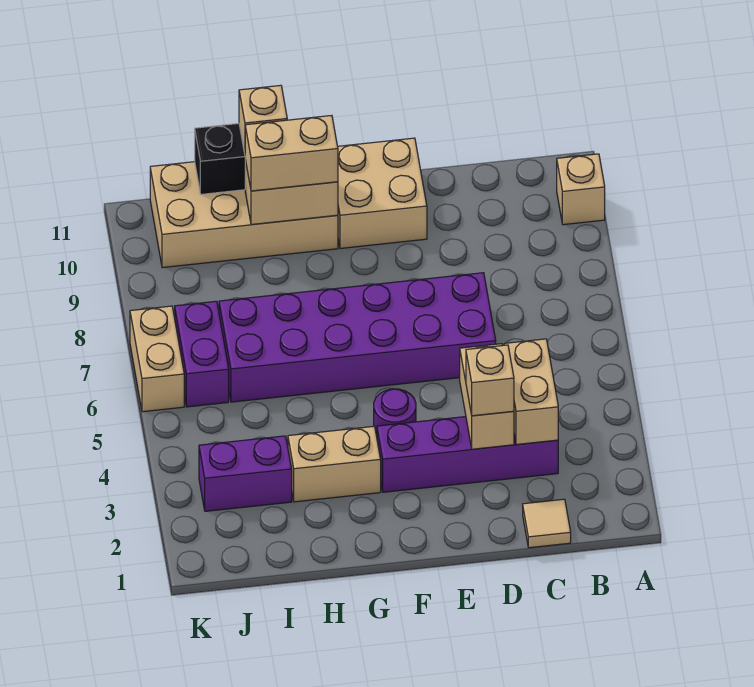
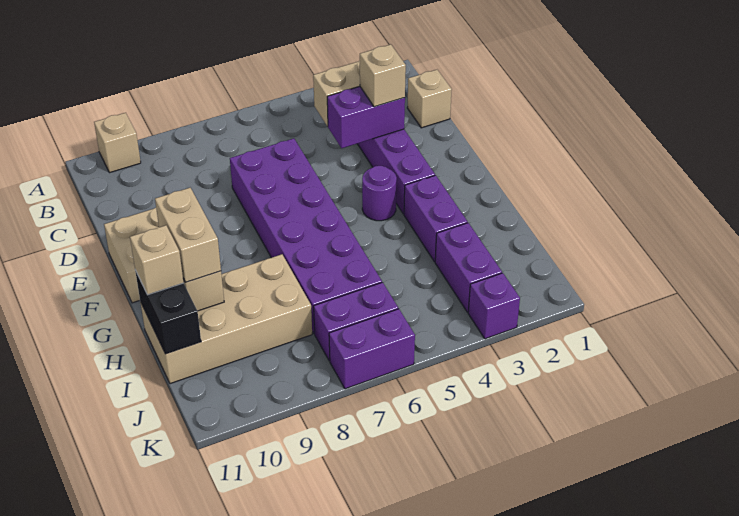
tan tile C1 level 1 -> tan brick C1 level 1
tan brick D3:D4 level 2 -> purple brick D3:D4 level 2
tan brick G3:H3 level 1 -> purple brick G3:H3 level 1
tan brick G10:J11 level 1 -> tan brick H8:I11 level 1
none -> purple brick K3 level 1
tan brick K6:K7 level 1 -> purple brick K6:K7 level 1

